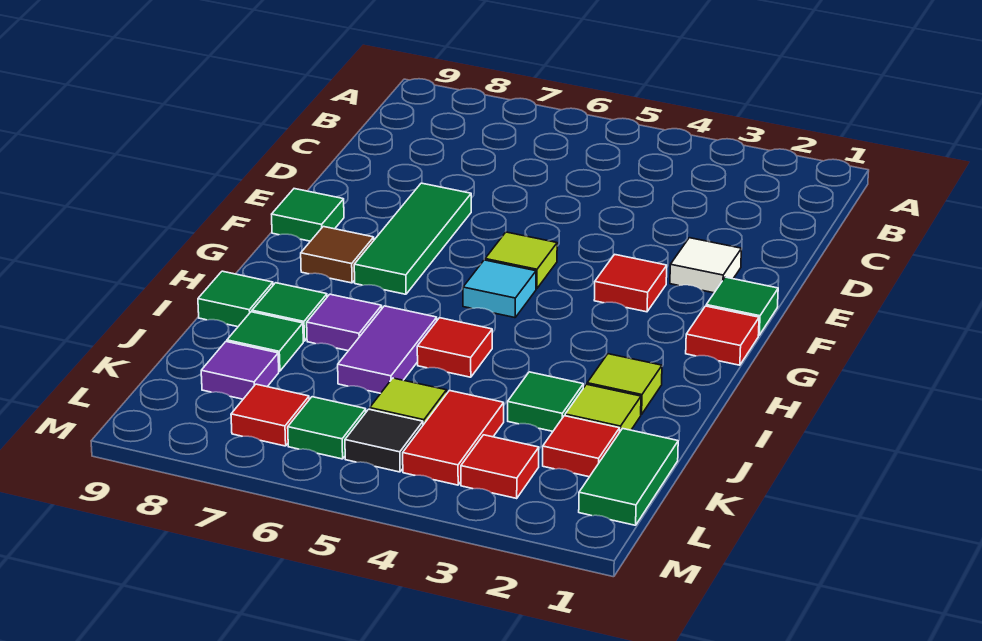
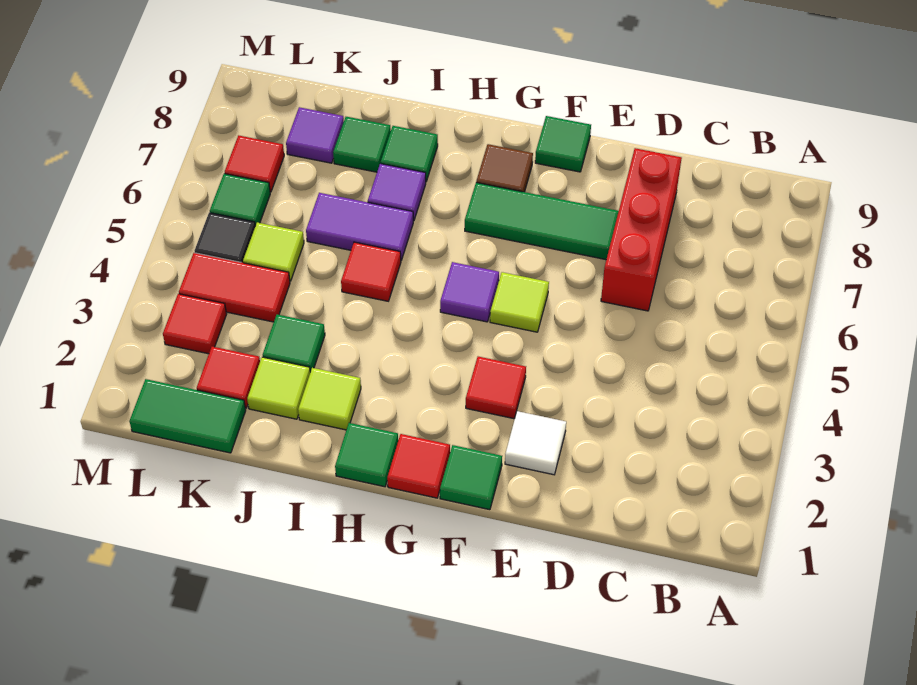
none -> red brick D6:D8 level 1
cyan tile G5 level 1 -> purple tile G5 level 1
green tile I9 level 1 -> green tile H1 level 1

